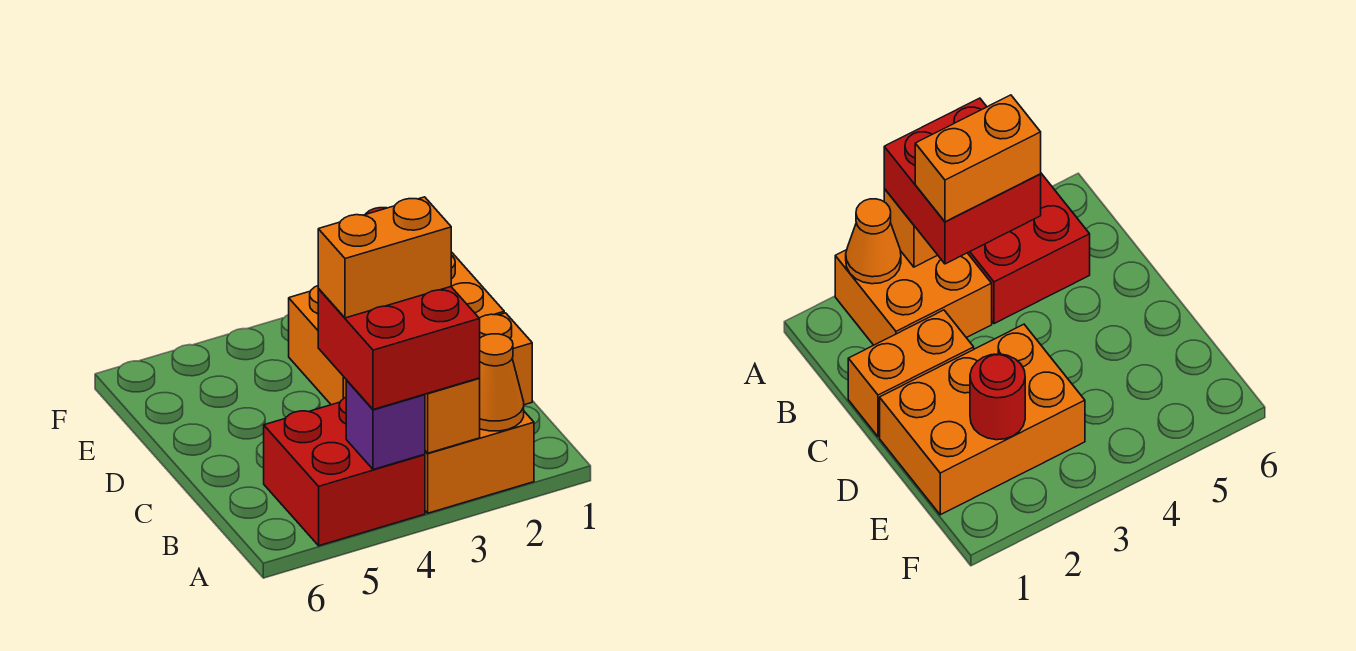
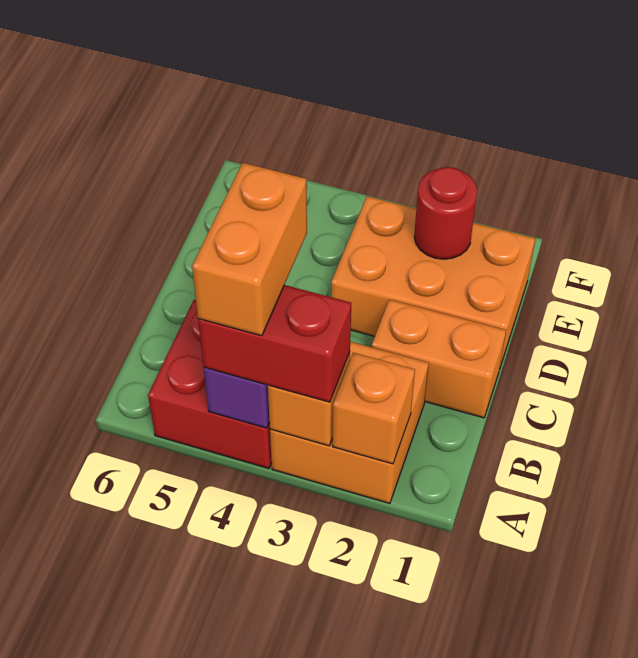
orange cone A2 level 2 -> orange brick A2 level 2
red brick A3:B4 level 3 -> red brick A3:A4 level 3
orange brick B3:B4 level 4 -> orange brick A4:B4 level 4

